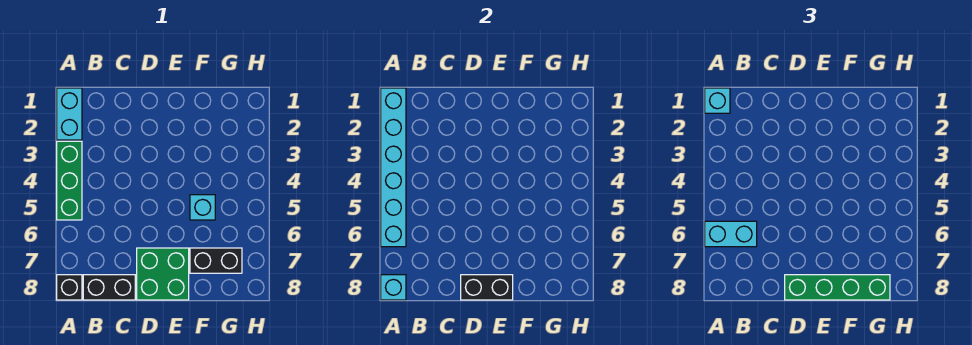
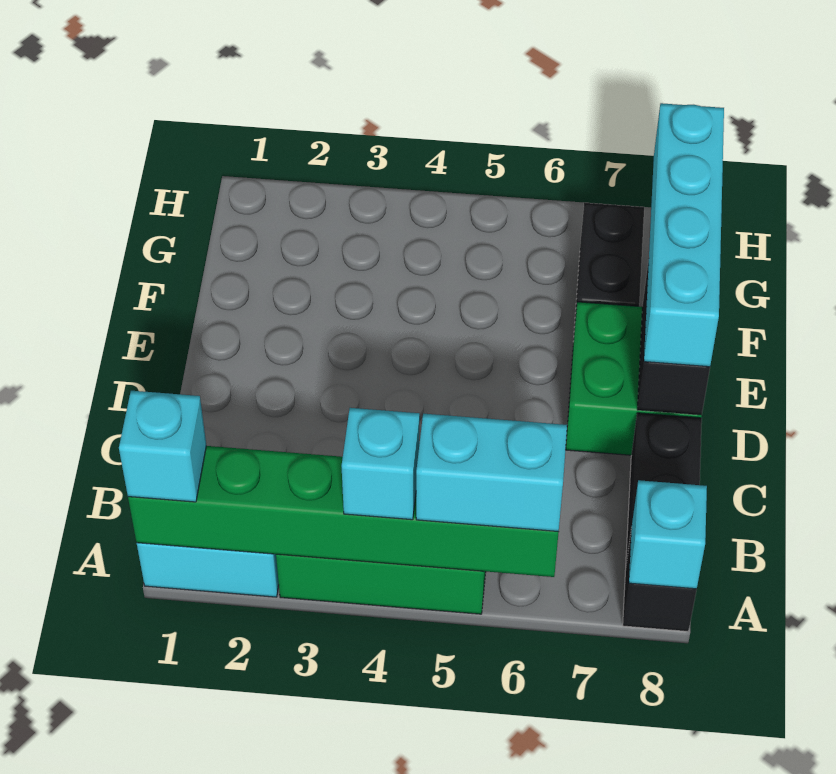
cyan brick A1:A6 level 2 -> green brick A1:A6 level 2
cyan brick A6:B6 level 3 -> cyan brick A5:A6 level 3
green brick D8:G8 level 3 -> cyan brick D8:G8 level 3
cyan brick F5 level 1 -> cyan brick A4 level 3

